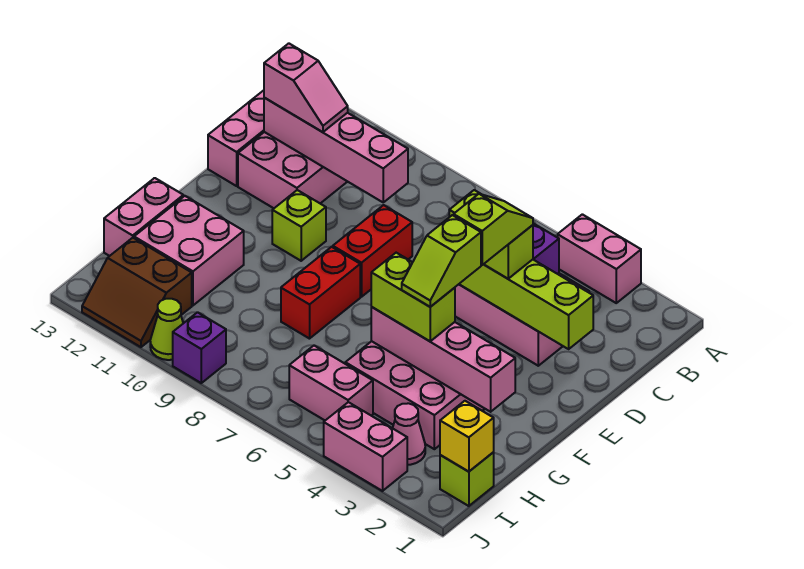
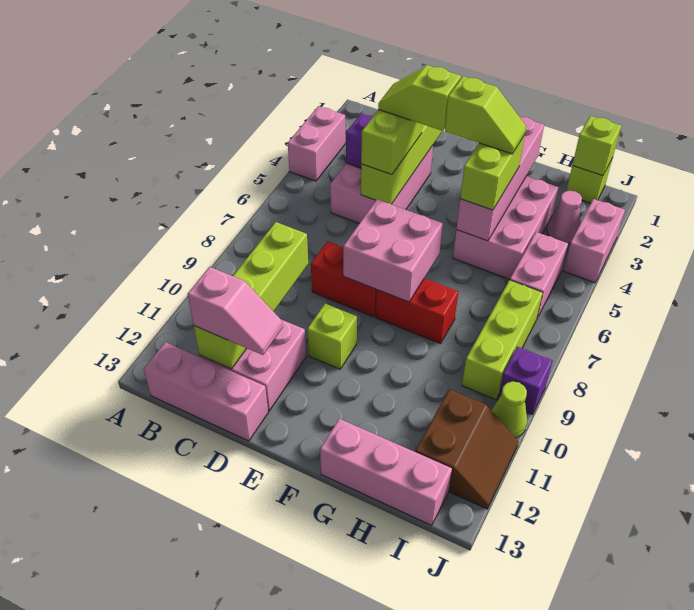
pink brick C9:C12 level 2 -> lime brick C9:C12 level 2
pink slope C11:C12 level 3 top 12 -> pink slope C12:D12 level 3 top C
pink brick G11:H12 level 1 -> pink brick E7:F8 level 2
pink brick G13:H13 level 1 -> pink brick G13:I13 level 1
yellow brick I1 level 2 -> lime brick I1 level 2
none -> lime brick I7:I9 level 1

